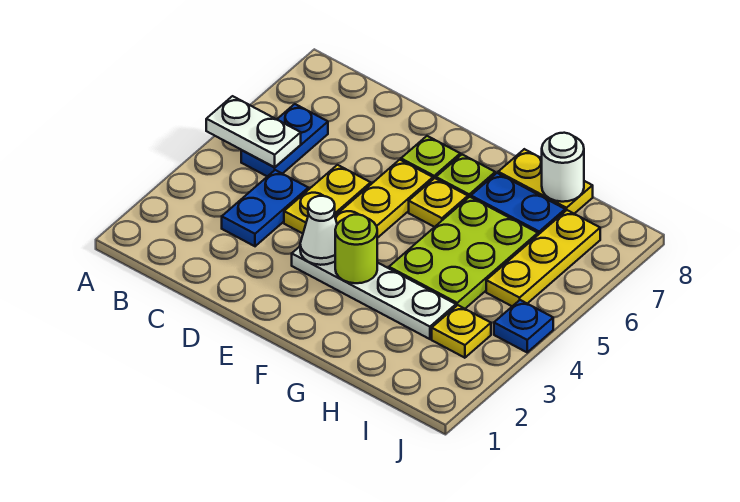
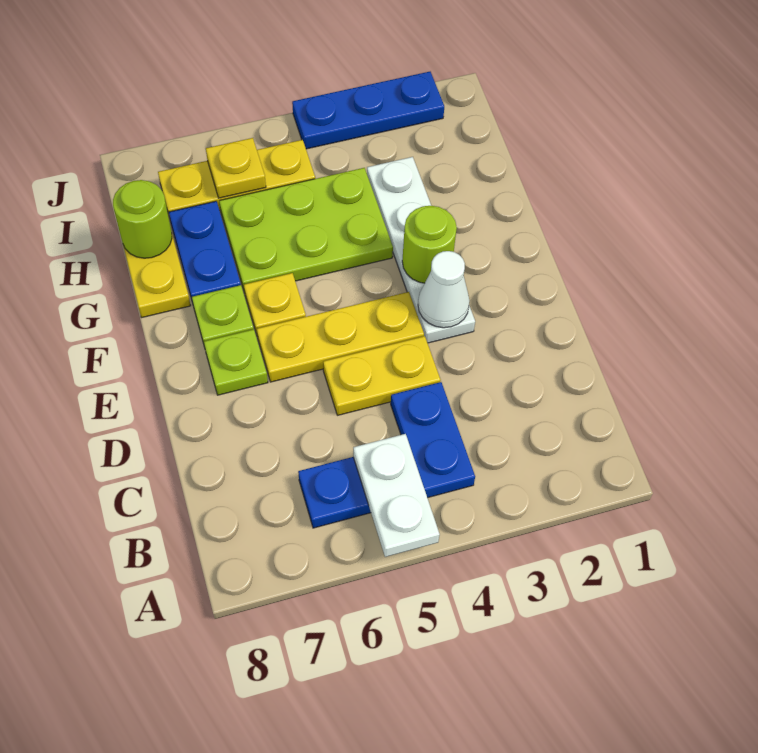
blue plate C3:C4 level 1 -> blue plate B4:C4 level 1
white round brick H8 level 2 -> lime round brick H8 level 2
yellow plate I3 level 1 -> yellow plate I6 level 2
blue plate J4 level 1 -> blue plate J2:J4 level 1

